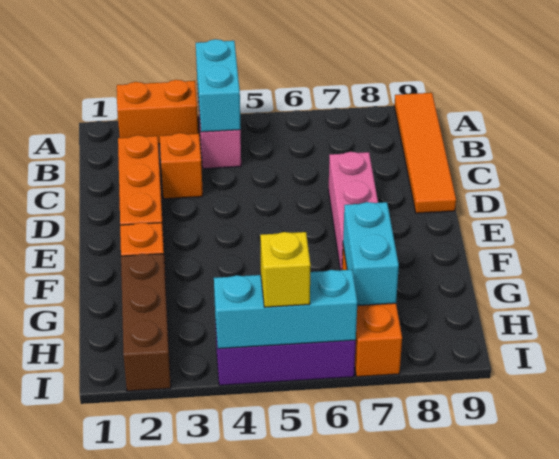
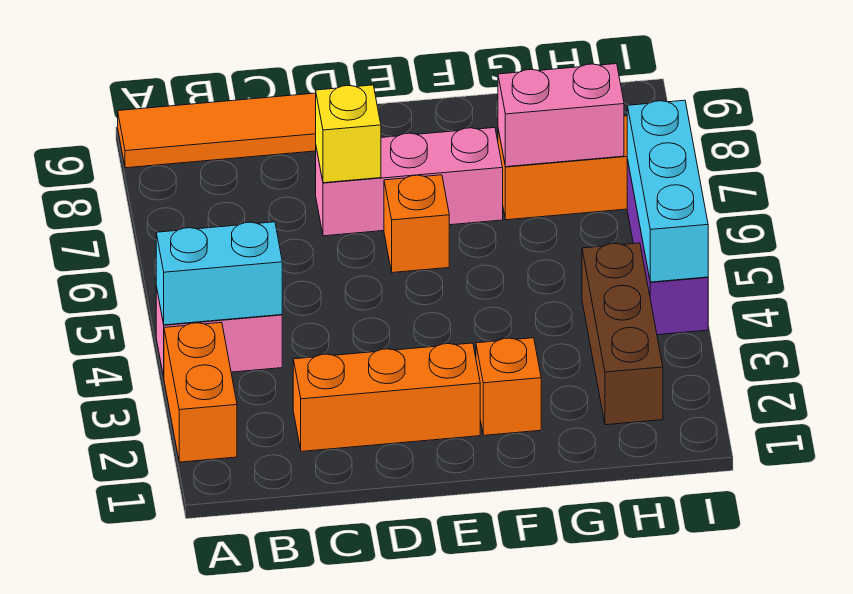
orange brick C3 level 1 -> orange brick E6 level 1
brown brick G2:I2 level 1 -> brown brick H2:H4 level 1
cyan brick G7:H7 level 2 -> pink brick G7:H7 level 2
yellow brick I5 level 3 -> yellow brick D7 level 2

